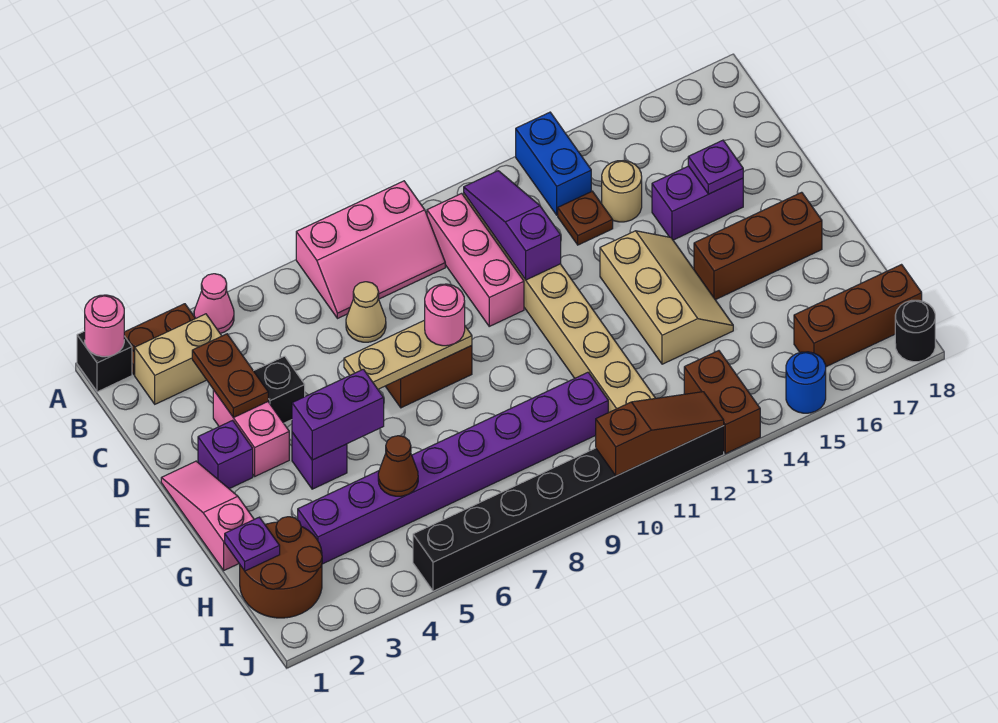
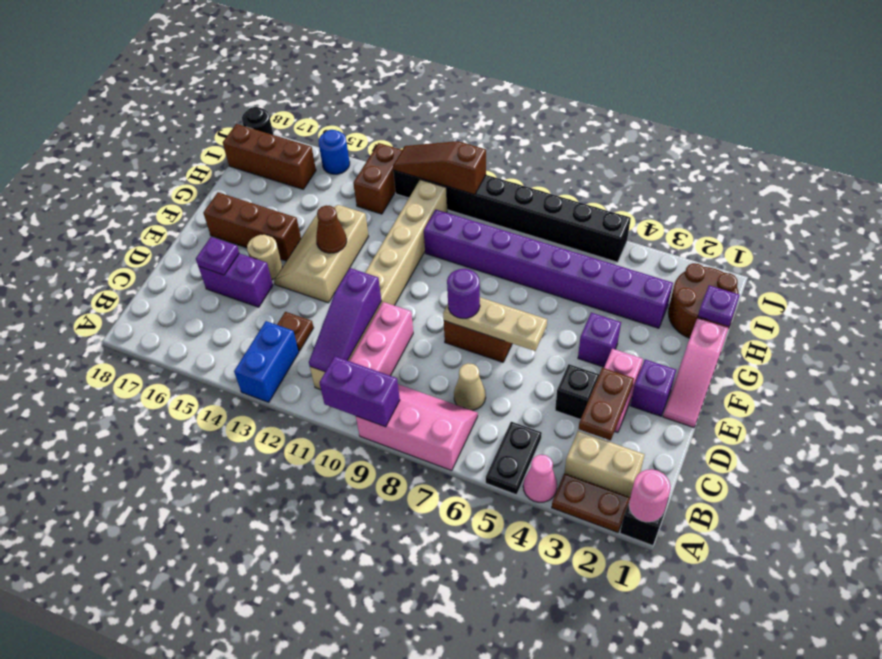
none -> black plate A5:B5 level 1
tan round brick C14 level 1 -> tan round brick E15 level 1
pink round brick E8 level 3 -> purple round brick E8 level 3
purple brick F4:F5 level 2 -> purple brick A9:A10 level 2
brown cone H5 level 2 -> brown cone F13 level 2

